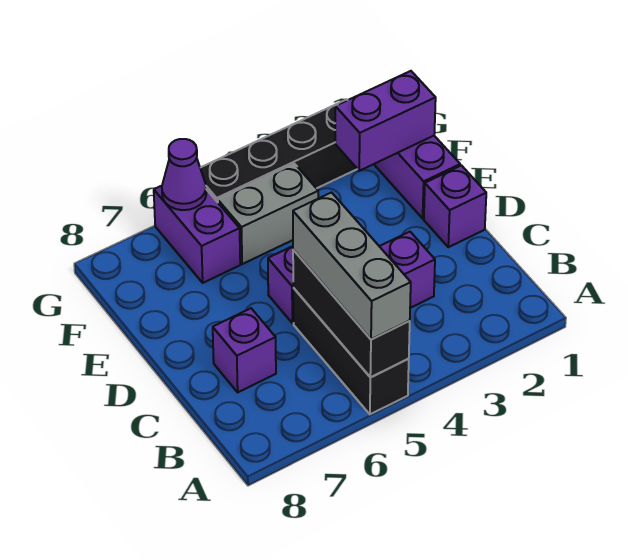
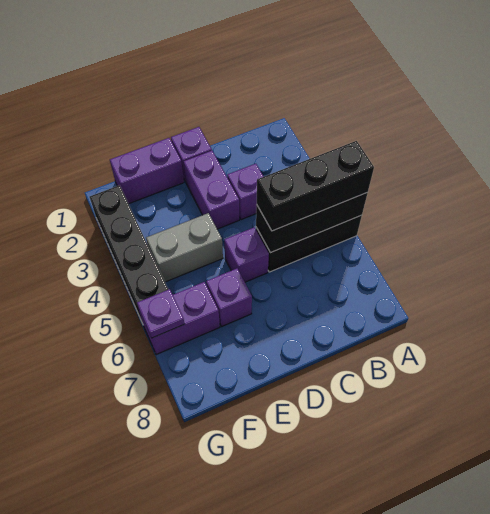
grey brick A5:C5 level 3 -> black brick A5:C5 level 3
purple brick C7 level 1 -> purple brick E6 level 1
purple brick F1:F2 level 2 -> purple brick D2:D3 level 1
grey brick F4:F5 level 1 -> grey brick E4:F4 level 1
purple cone G6 level 2 -> purple plate G6 level 2

